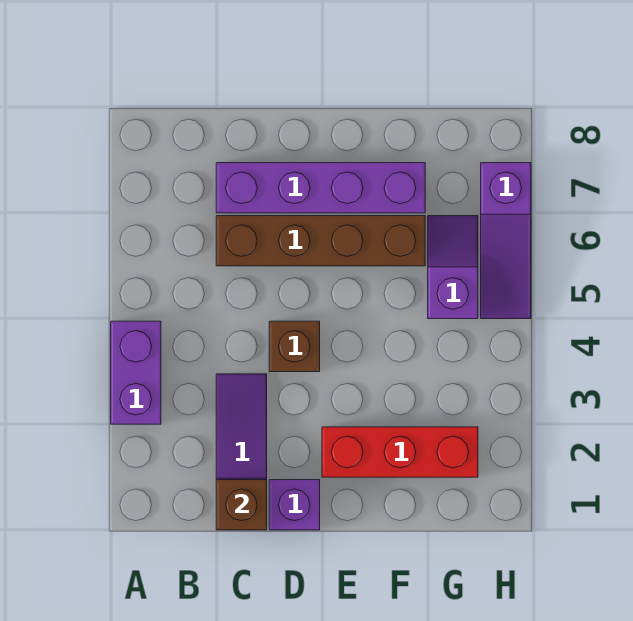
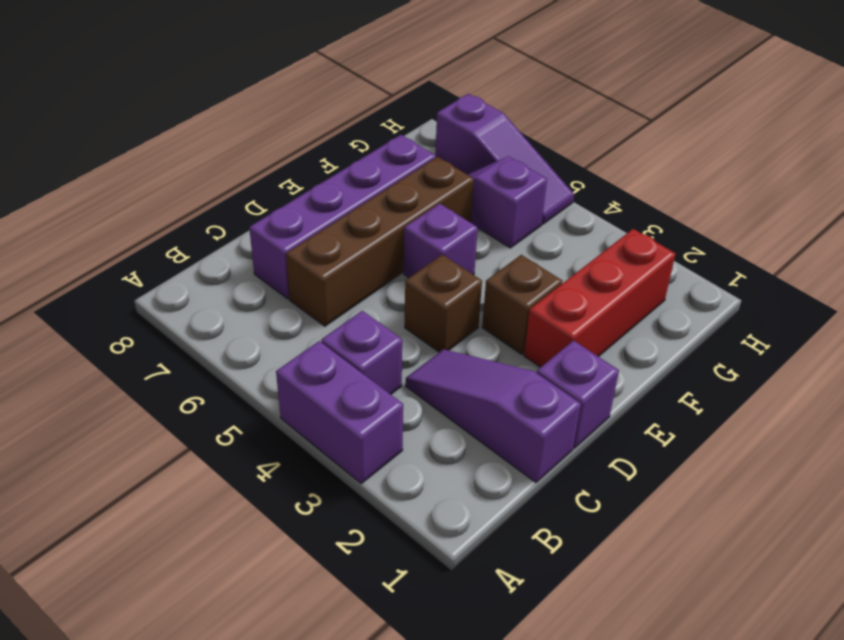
none -> purple brick B4 level 1
brown brick C1 level 2 -> brown brick E3 level 1
none -> purple brick E5 level 1

